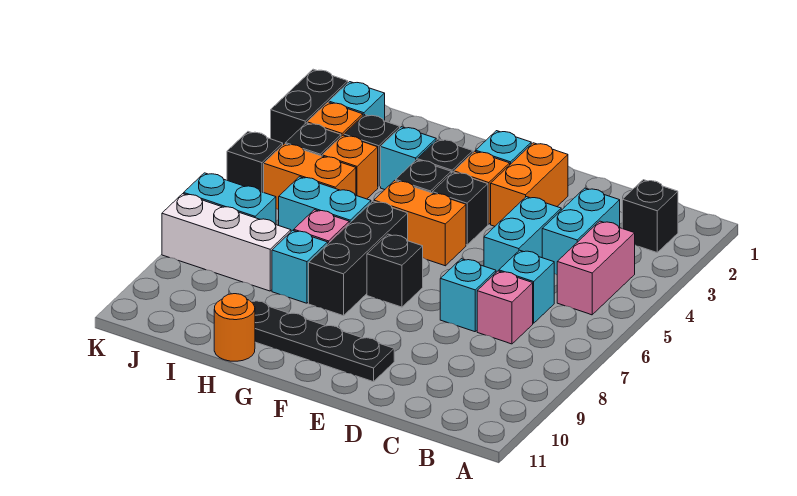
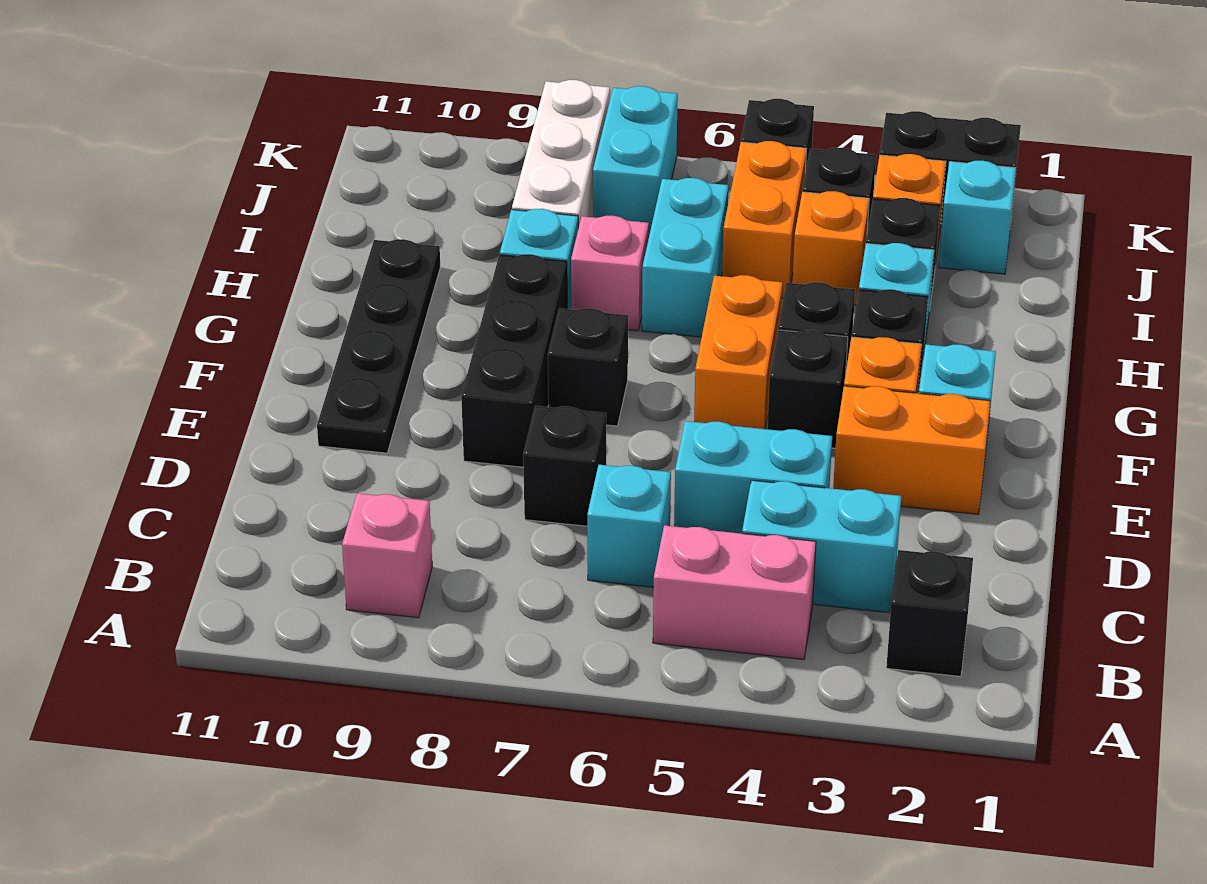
pink brick C7 level 1 -> pink brick B9 level 1
cyan brick D7 level 1 -> black brick D7 level 1
black brick G6:G8 level 1 -> black brick E8:G8 level 1
orange round brick H11 level 1 -> none

